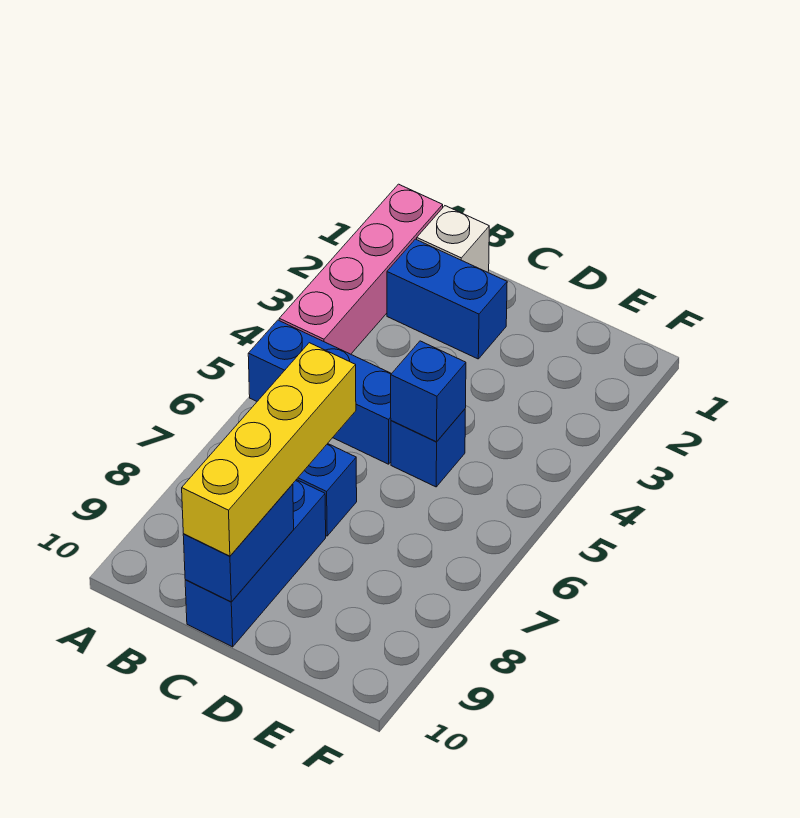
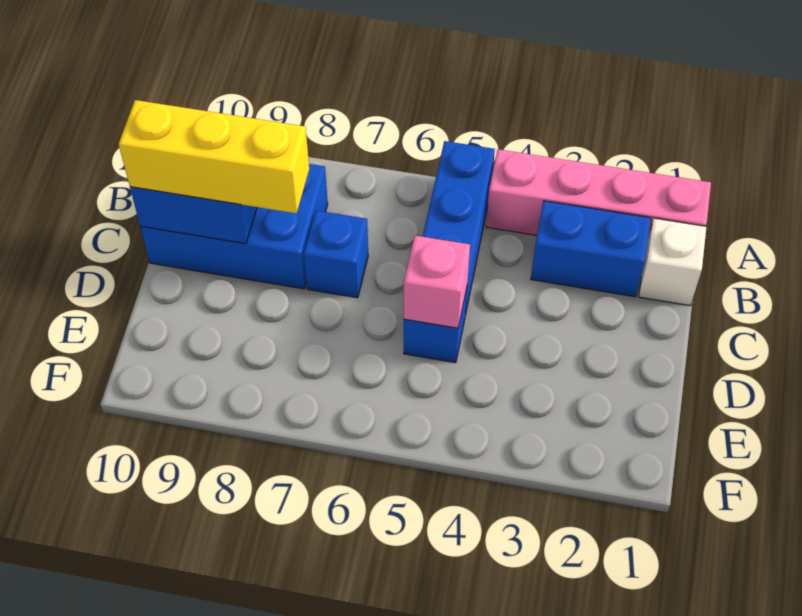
blue brick B2:C2 level 1 -> blue brick B2:B3 level 1
yellow brick C7:C10 level 3 -> yellow brick C8:C10 level 3
blue brick C8:C10 level 1 -> blue brick B8:C10 level 1
blue brick D5 level 2 -> pink brick D5 level 2

